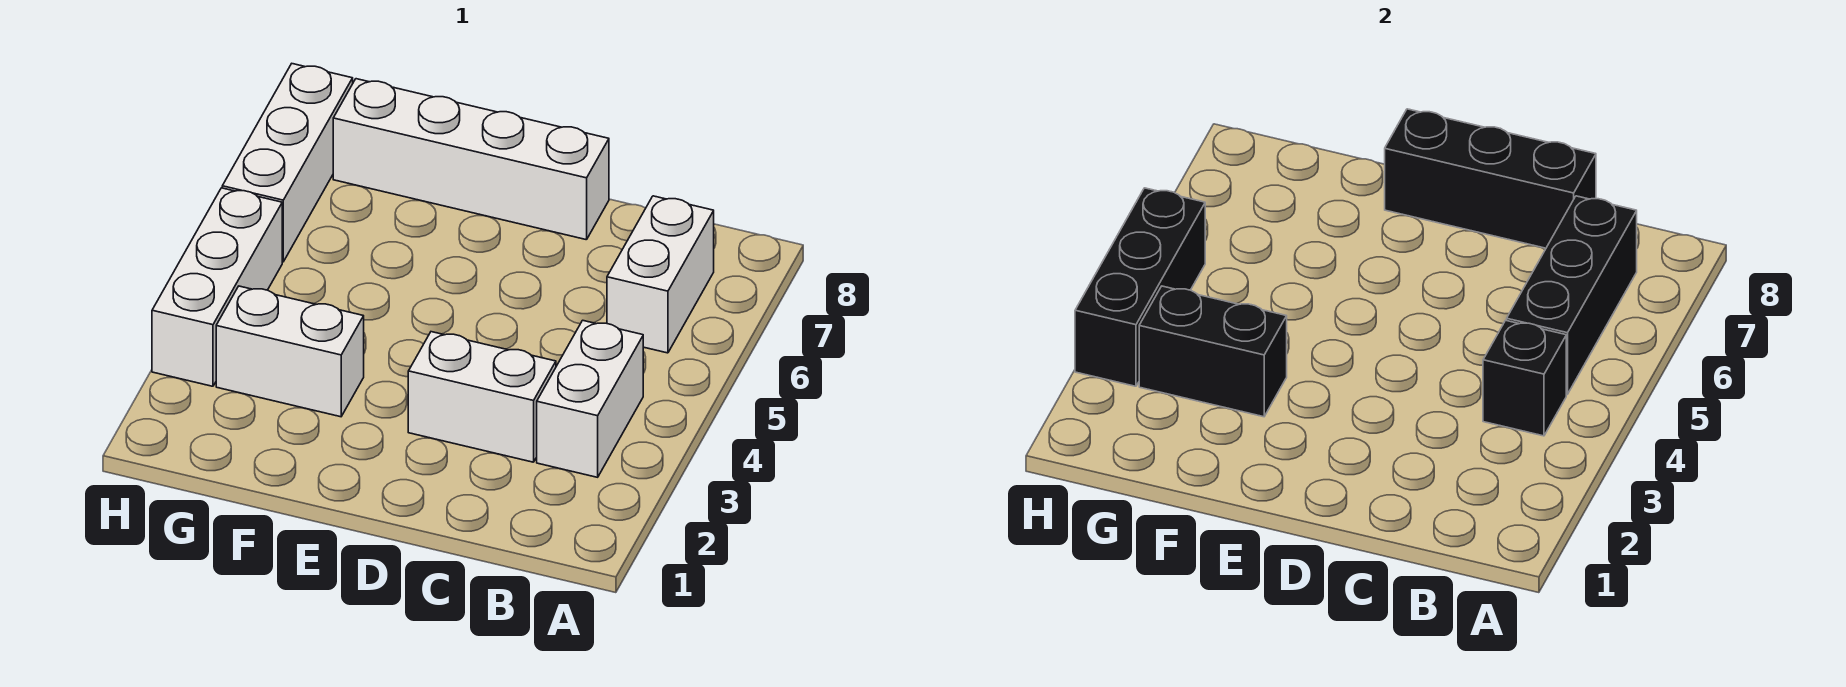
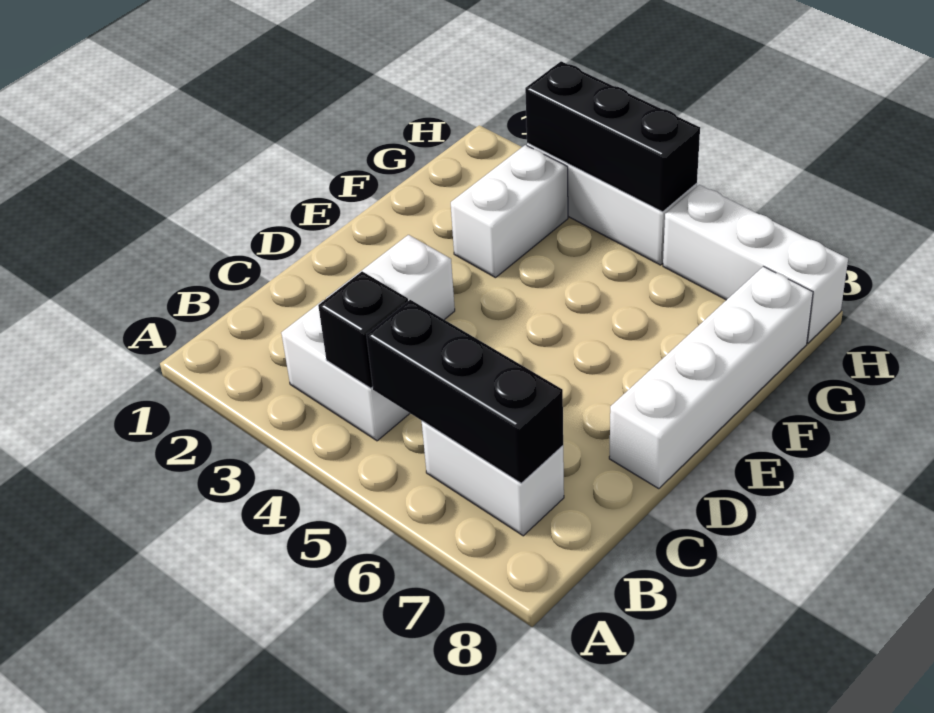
black brick C8:E8 level 2 -> none
black brick F3:G3 level 2 -> none

